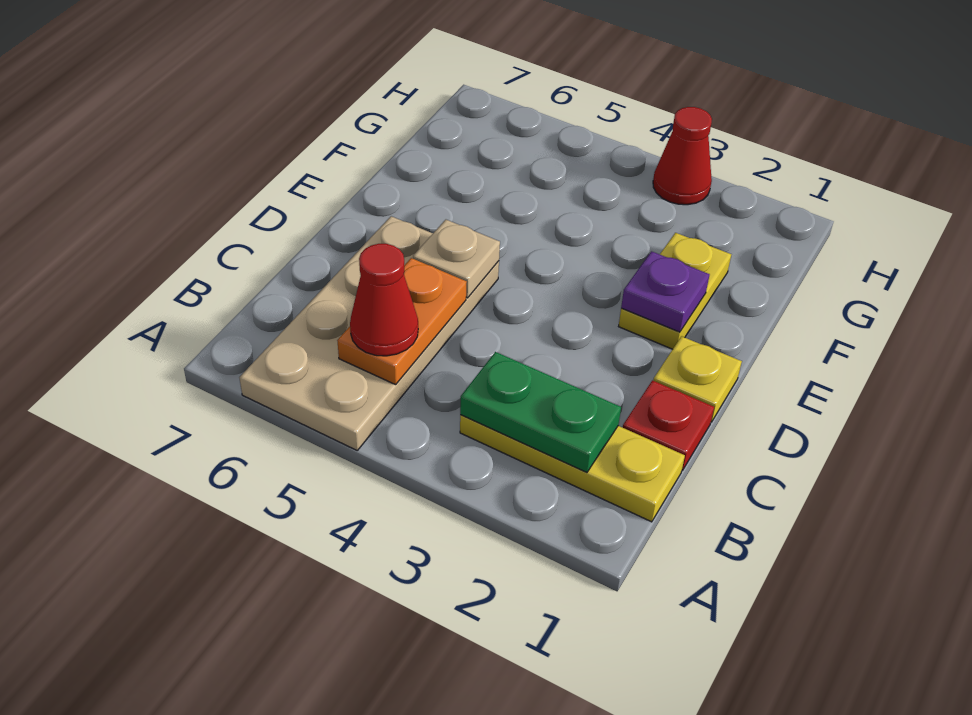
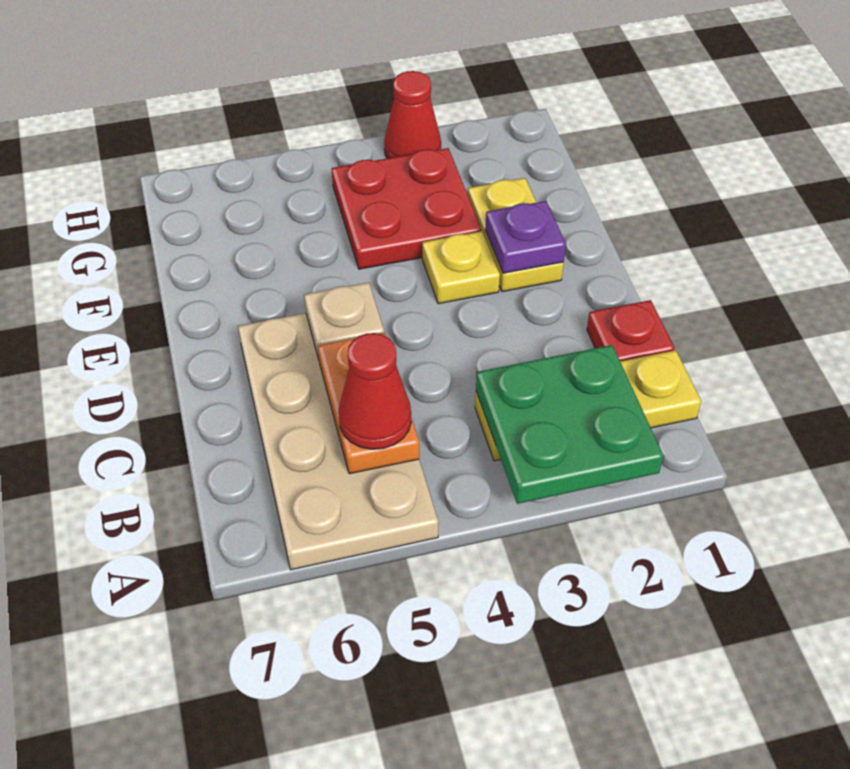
green plate B2:B3 level 2 -> green plate A2:B3 level 2
yellow plate D1 level 1 -> yellow plate E3 level 1
none -> red plate F3:G4 level 1

